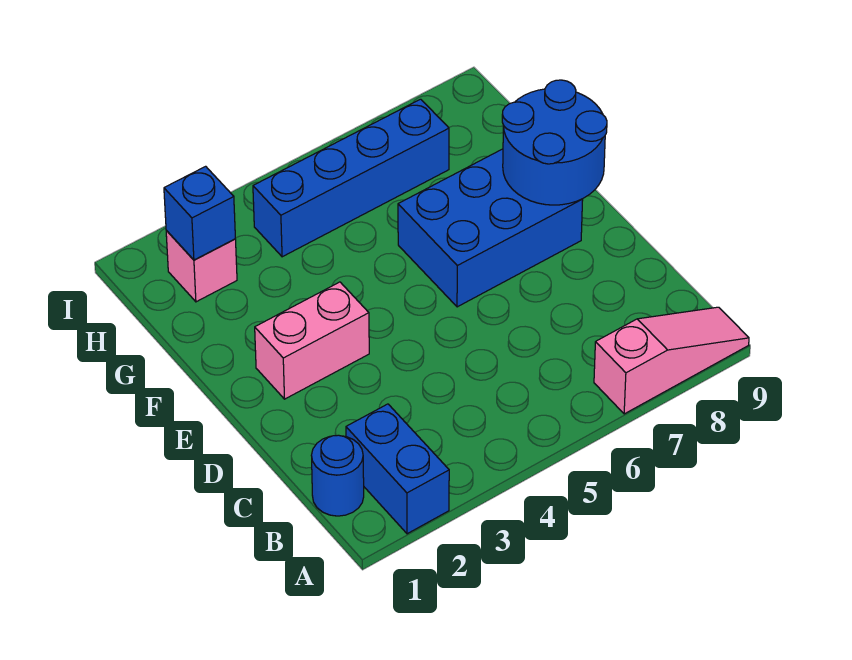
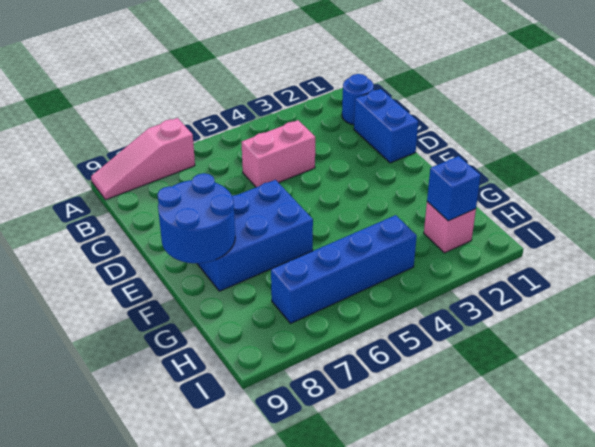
blue brick A2:B2 level 1 -> blue brick C1:D1 level 1
pink brick E2:E3 level 1 -> pink brick C4:C5 level 1

